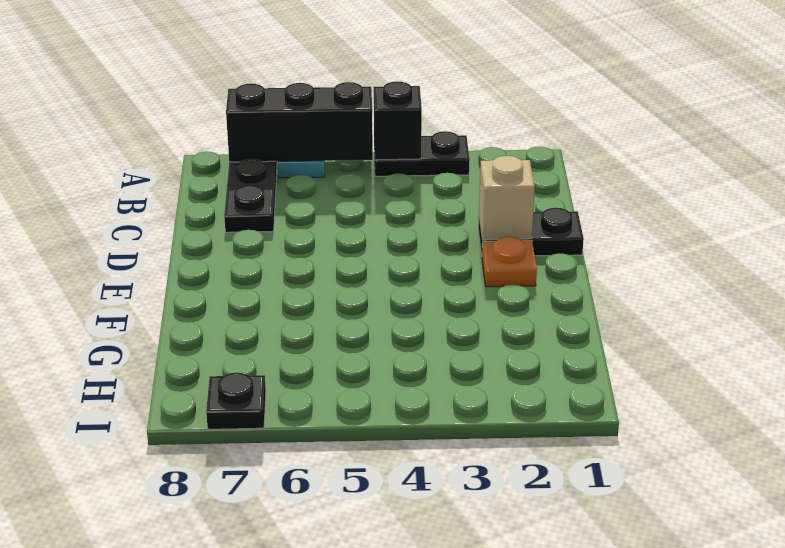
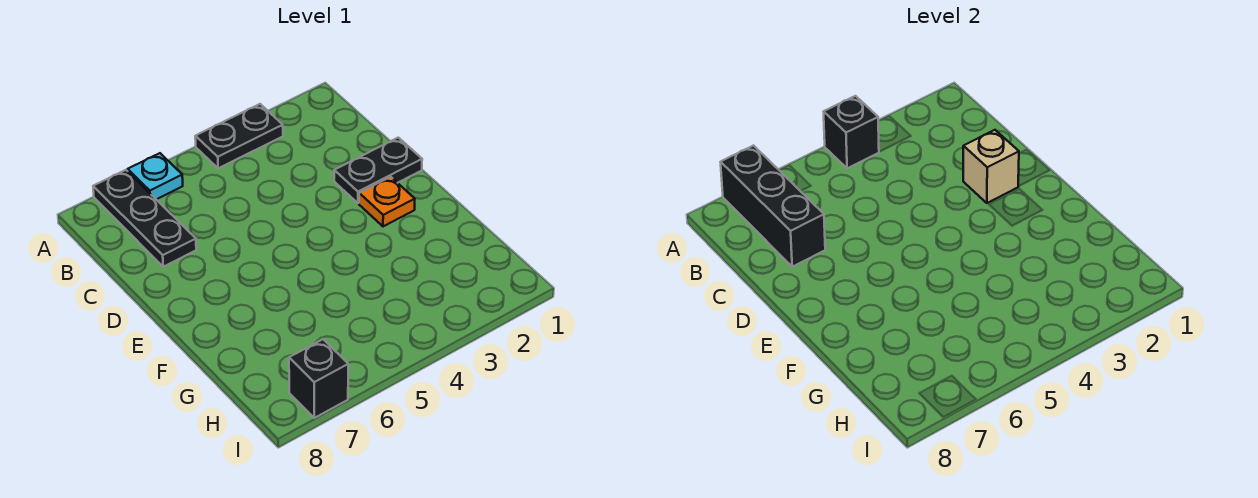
black brick A5:A7 level 2 -> black brick A7:C7 level 2
black plate I7 level 1 -> black brick I7 level 1

